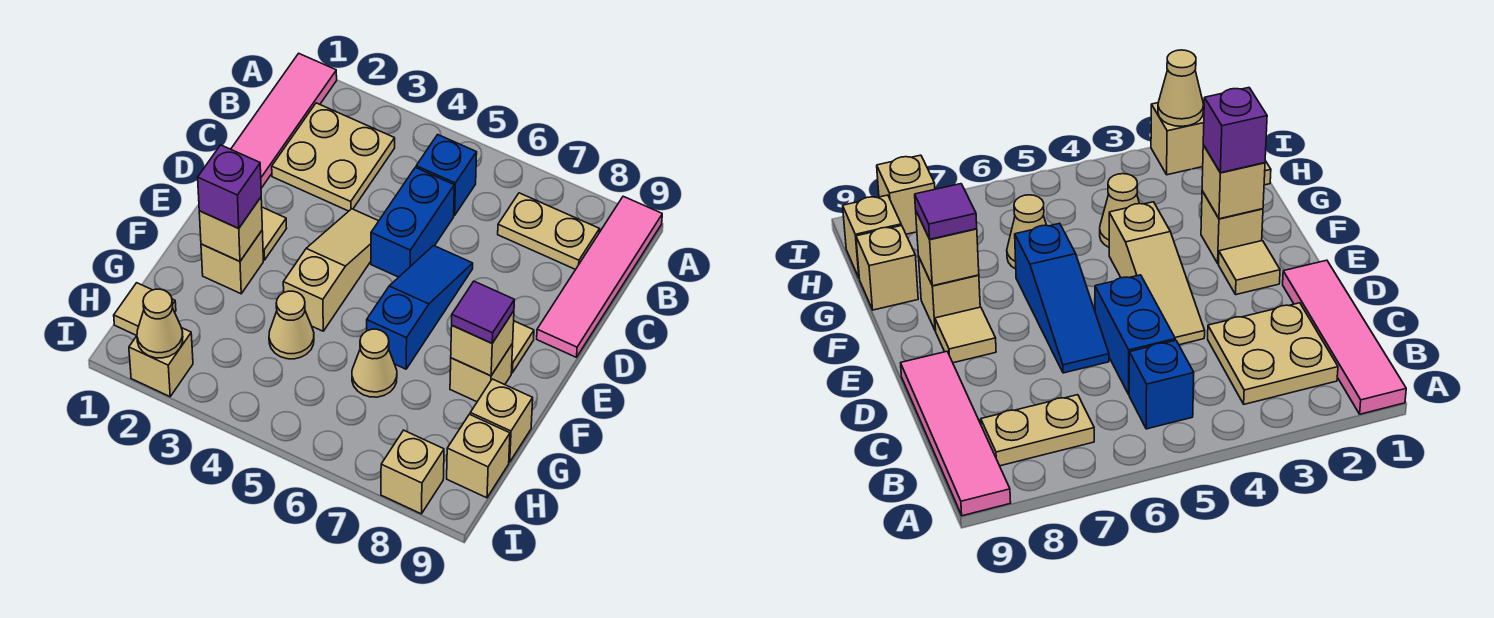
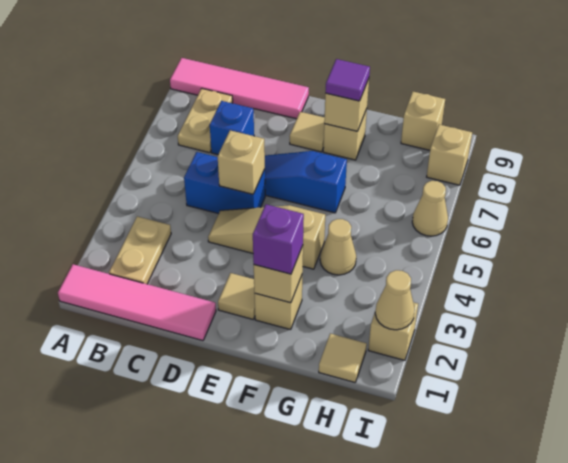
tan plate B2:C3 level 1 -> tan plate B2:B3 level 1
blue brick B5 level 1 -> blue brick C7 level 1
tan cone G6 level 1 -> tan cone I6 level 1
tan brick G9 level 1 -> tan brick D5 level 2

